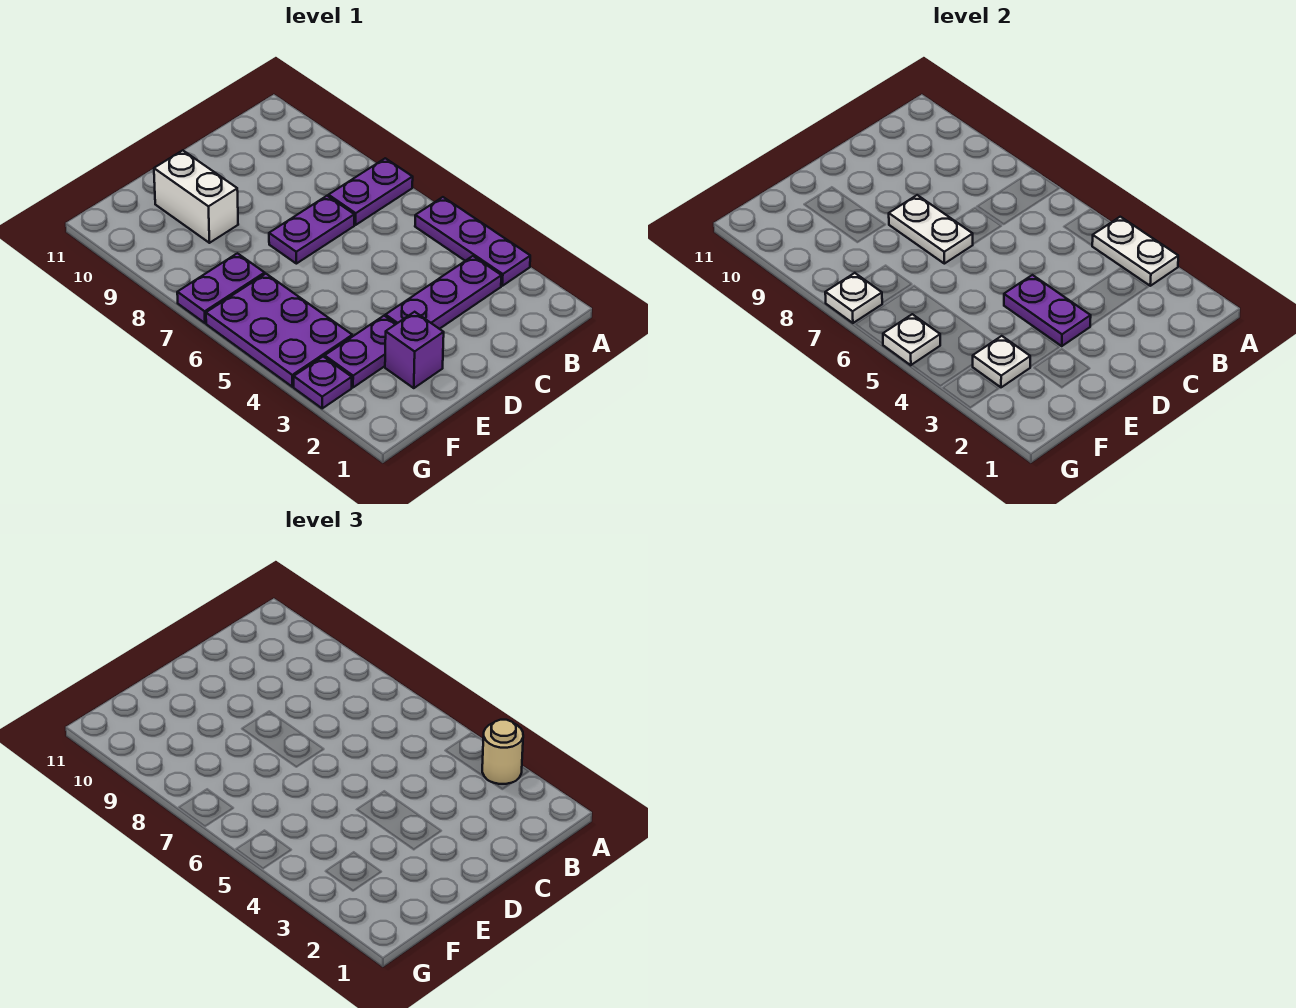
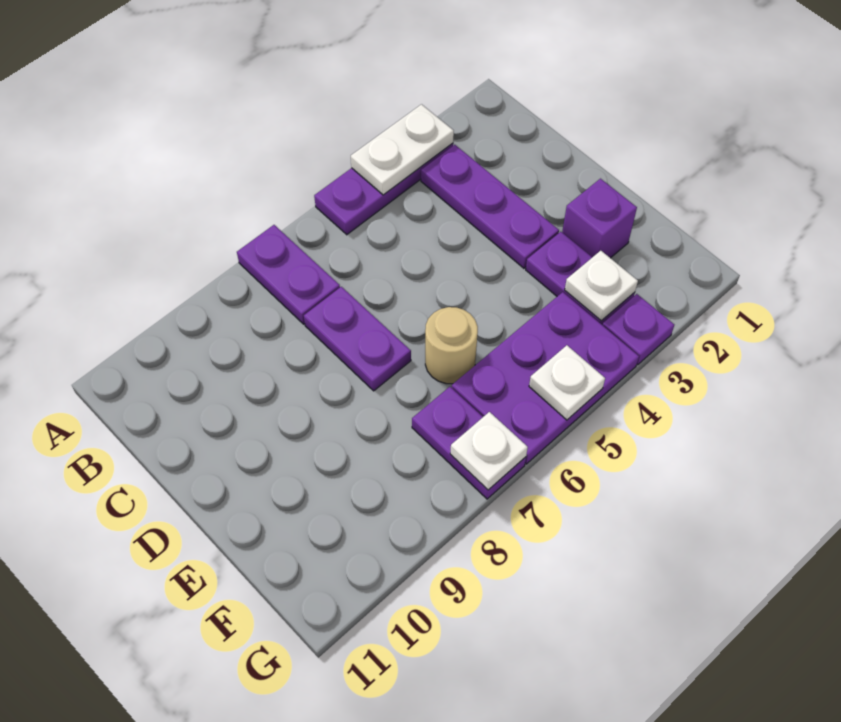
tan round brick A3 level 3 -> tan round brick E6 level 1
purple plate D3:D4 level 2 -> none
white plate D7:D8 level 2 -> none
white brick E9:E10 level 1 -> none

